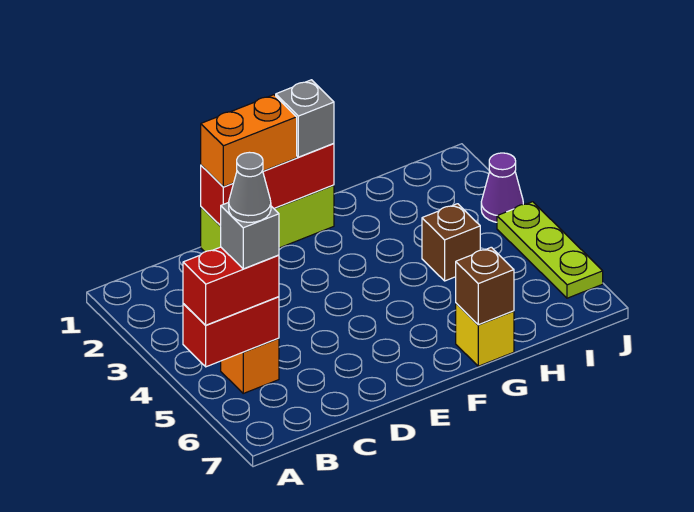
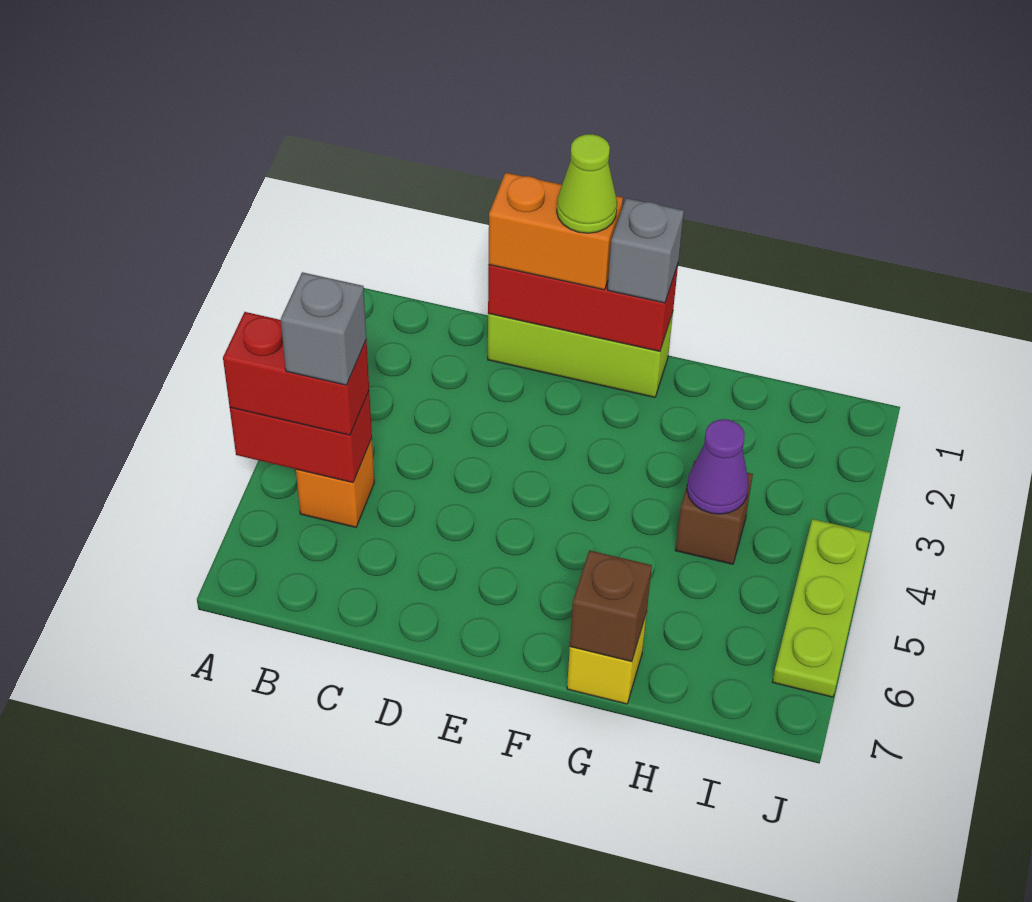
grey cone B5 level 5 -> none
none -> lime cone E1 level 4
purple cone J3 level 1 -> purple cone H4 level 2

